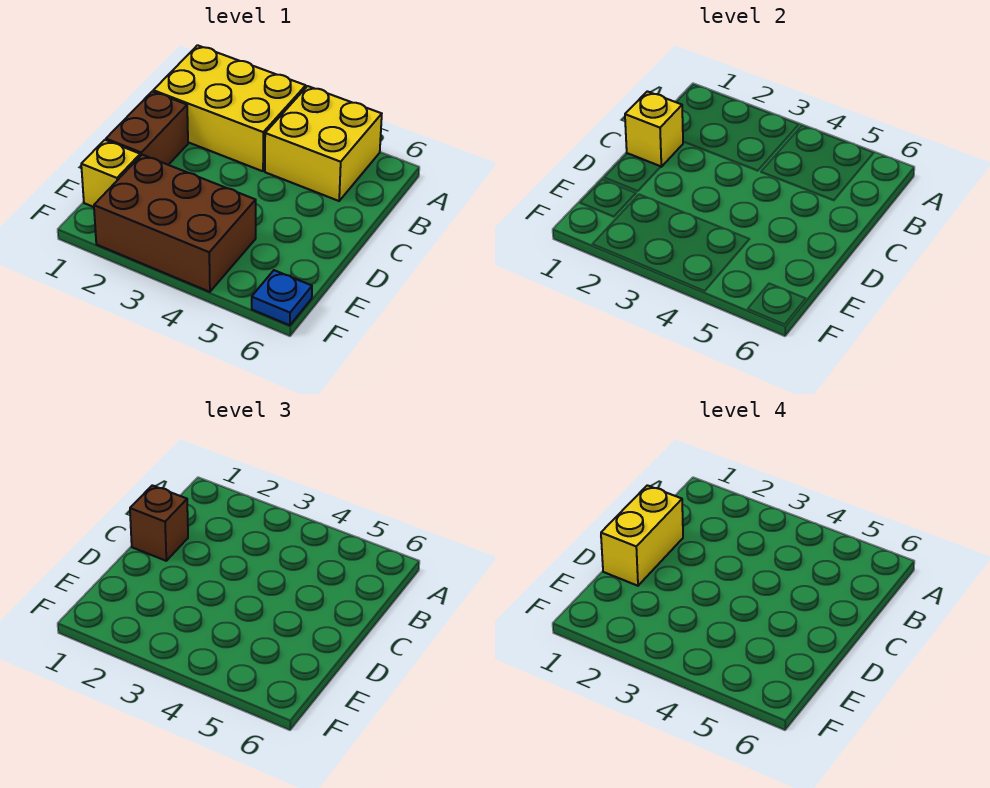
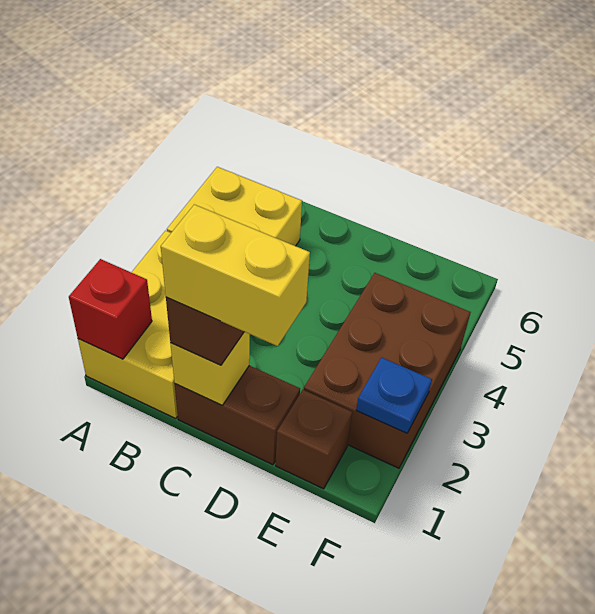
none -> red brick A1 level 2
yellow brick E1 level 1 -> brown brick E1 level 1
blue plate F6 level 1 -> blue plate F2 level 2

